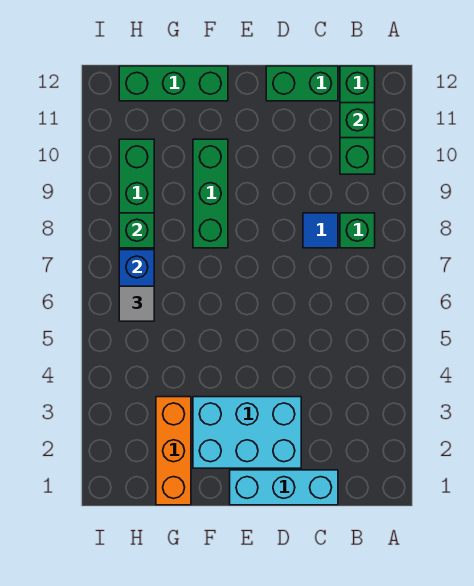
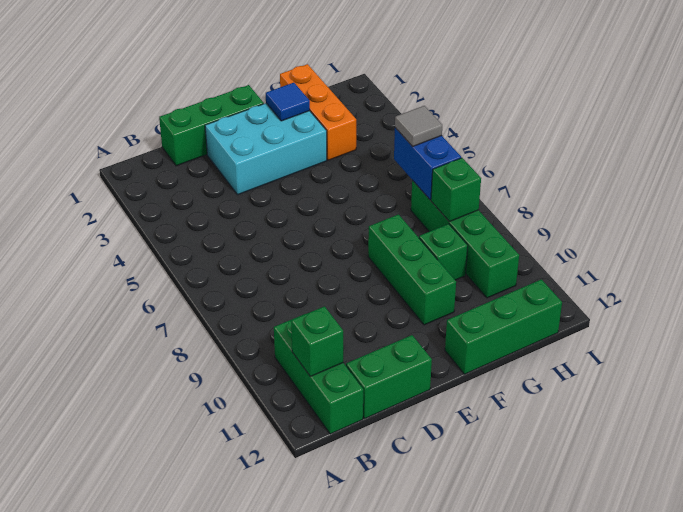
green brick B8 level 1 -> green brick G9 level 1
cyan brick C1:E1 level 1 -> green brick C1:E1 level 1
blue tile C8 level 1 -> blue tile F2 level 2

